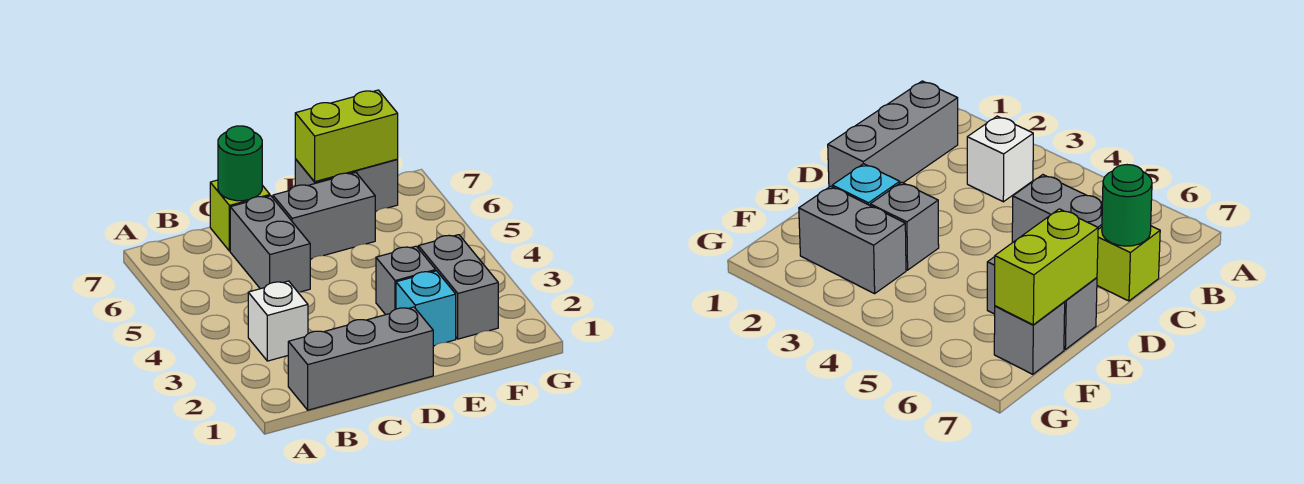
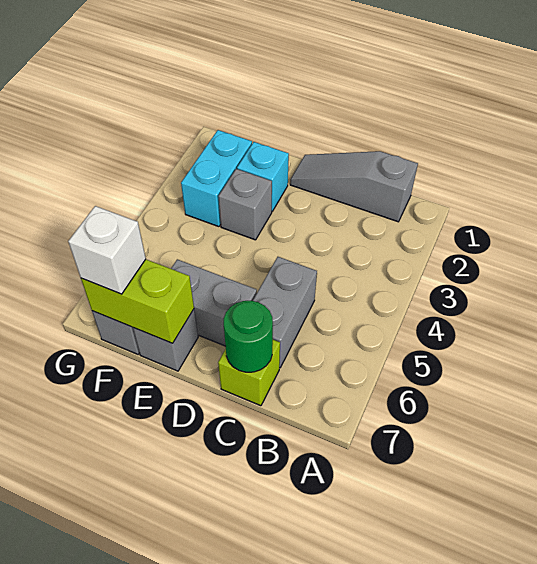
grey brick B1:D1 level 1 -> grey slope B1:D1 level 1 top B
white brick B3 level 1 -> white brick F7 level 3
grey brick F2:F3 level 1 -> cyan brick F2:F3 level 1

